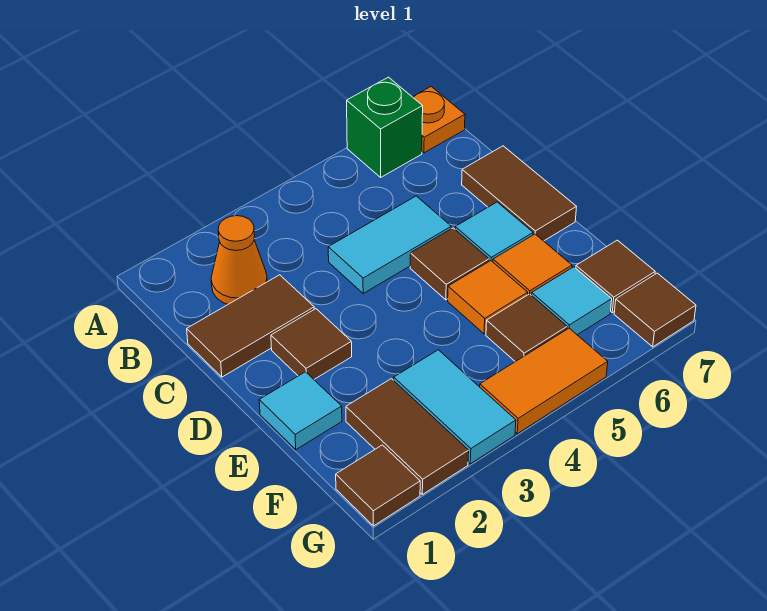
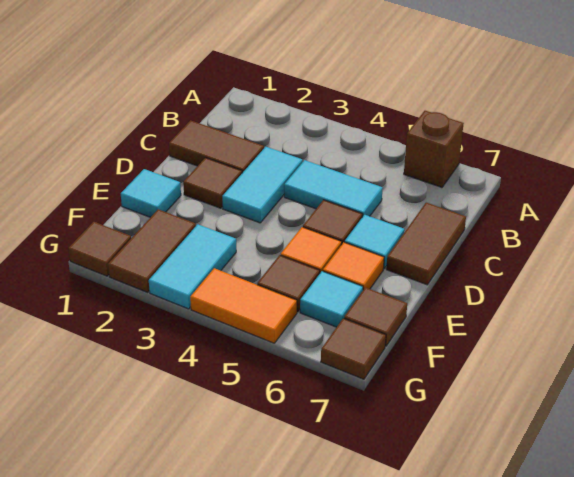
green brick A6 level 1 -> brown brick A6 level 1
orange plate A7 level 1 -> none
orange cone B2 level 1 -> none
none -> cyan tile C3:D3 level 1

